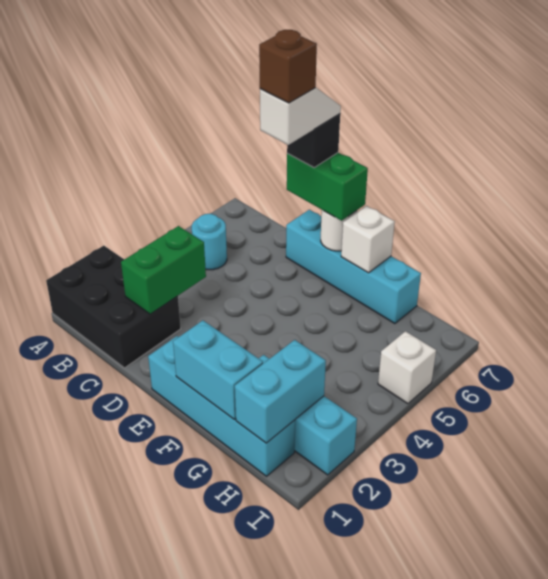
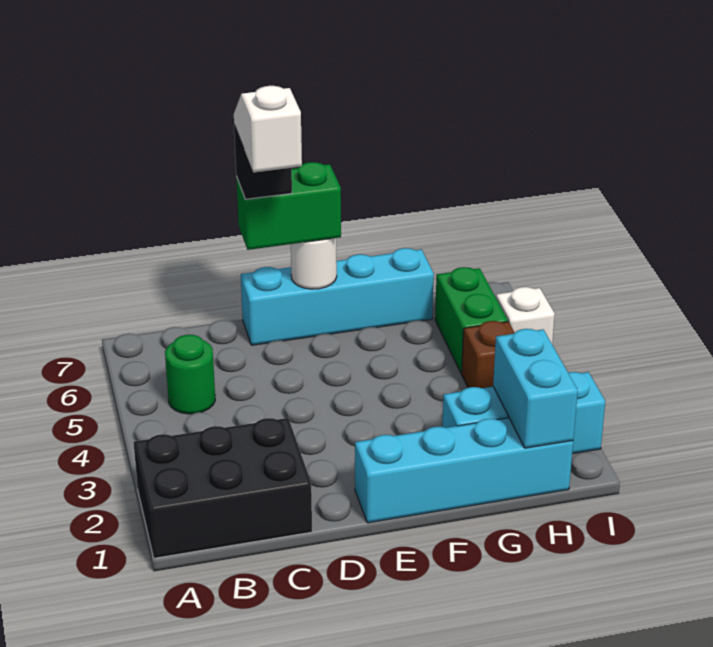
cyan round brick B5 level 1 -> green round brick B5 level 1
green brick C2:C3 level 2 -> green brick H5:H6 level 1
brown brick D6 level 6 -> brown brick H4 level 1
cyan brick F1:G1 level 2 -> none
white brick F7 level 2 -> none

